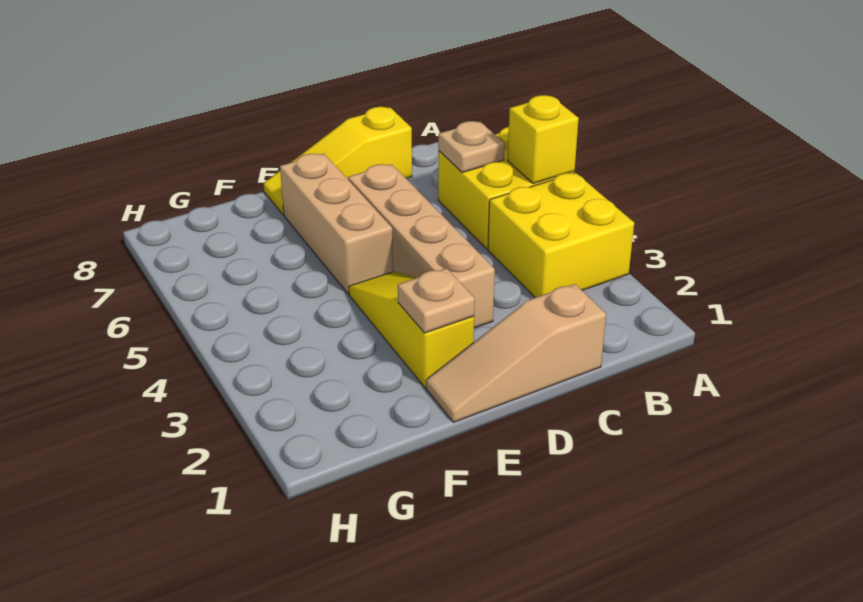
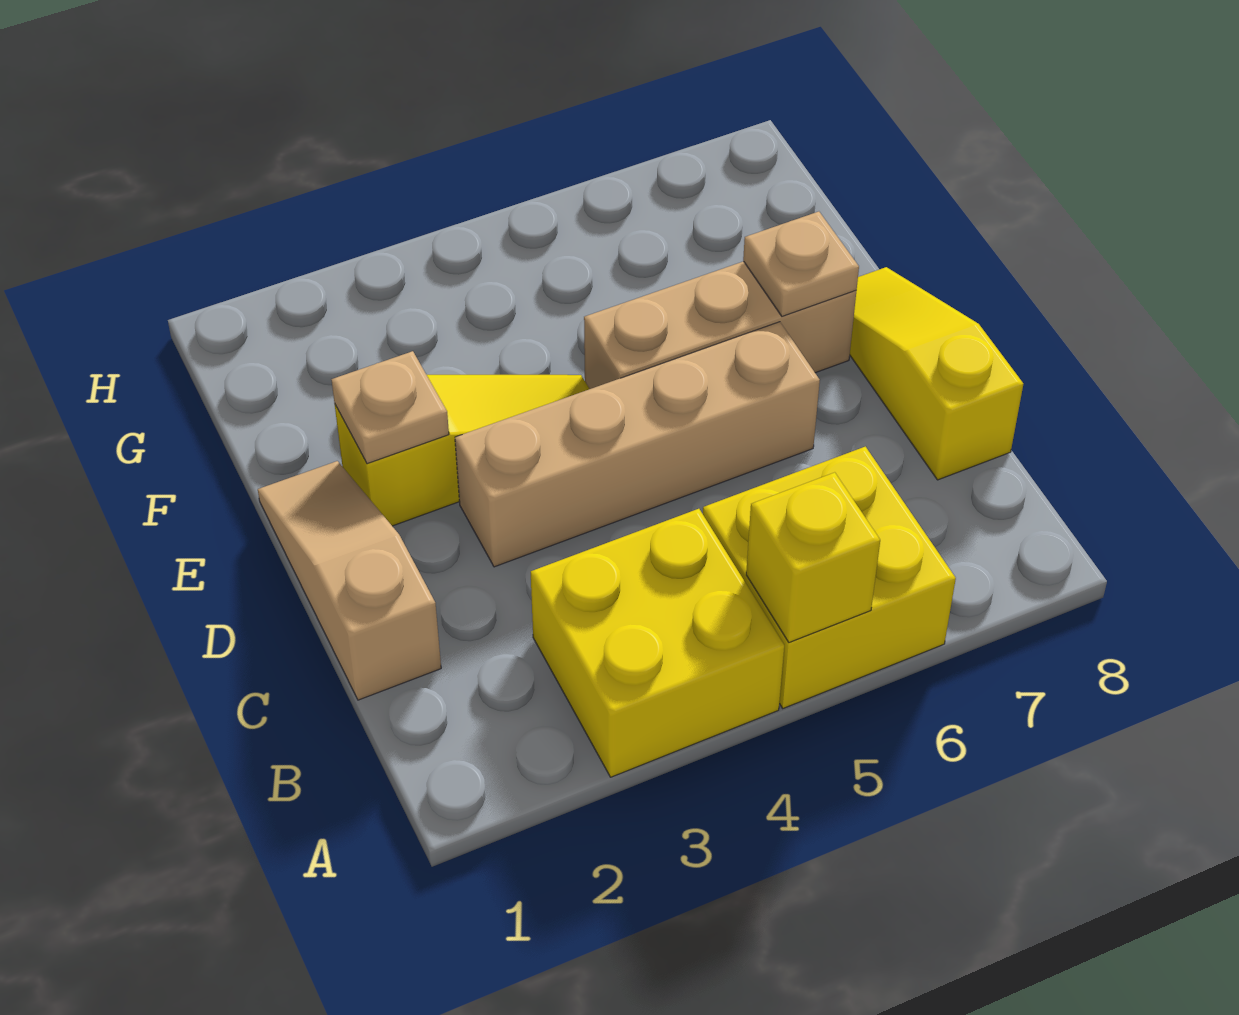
tan plate B6 level 2 -> tan plate E7 level 2

